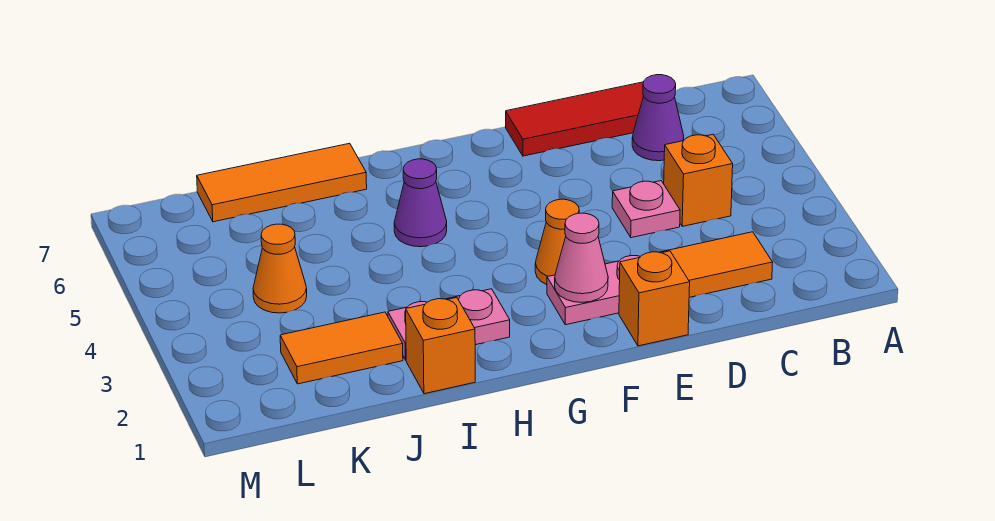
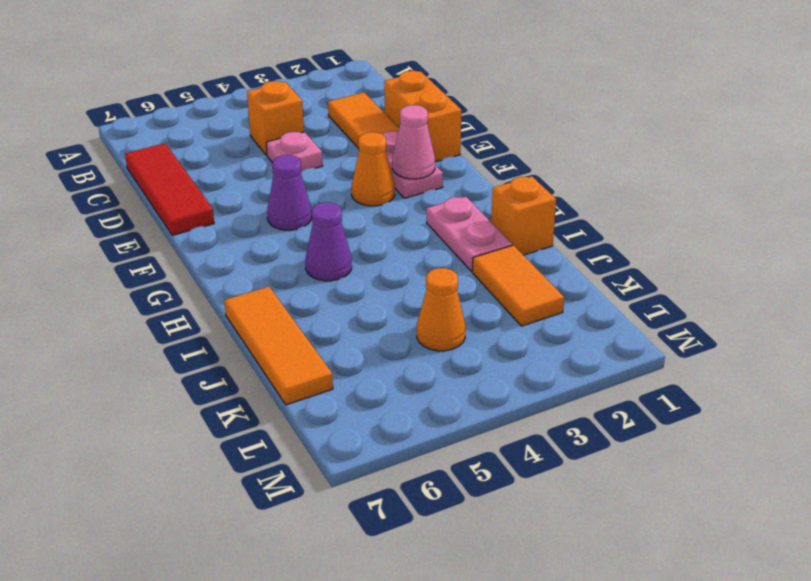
purple cone C6 level 1 -> purple cone F5 level 1
orange brick E1 level 1 -> orange brick D1:E1 level 1

